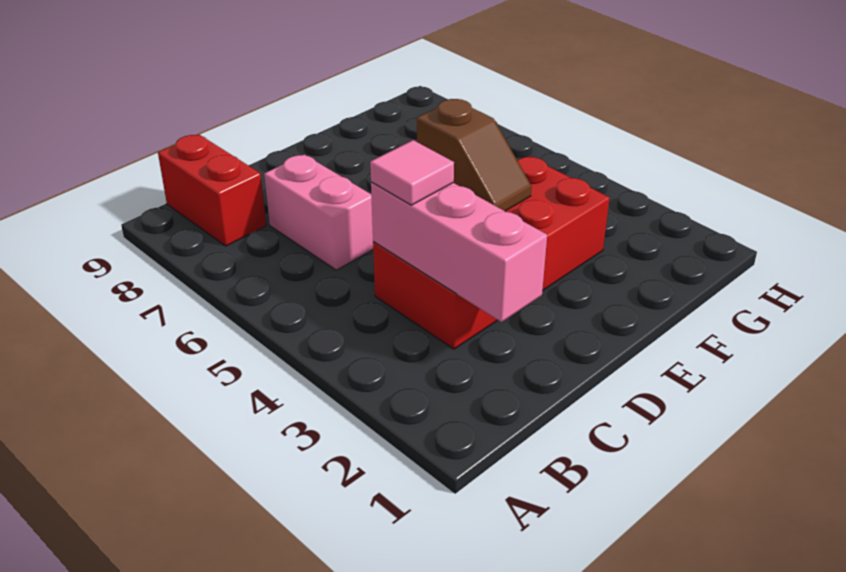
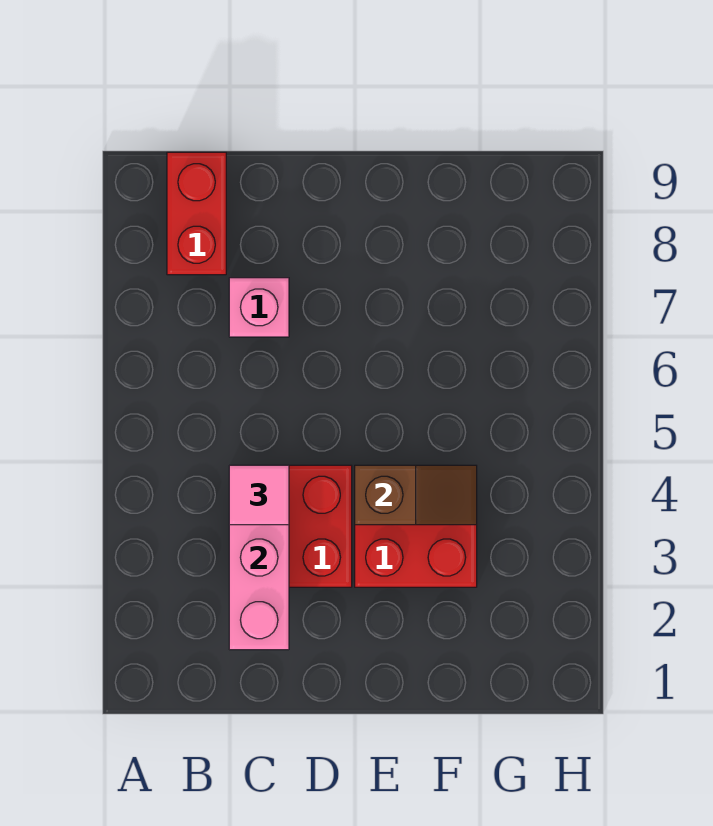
pink brick C6:C7 level 1 -> pink brick C7 level 1
brown slope E4:E5 level 2 top 5 -> brown slope E4:F4 level 2 top E

